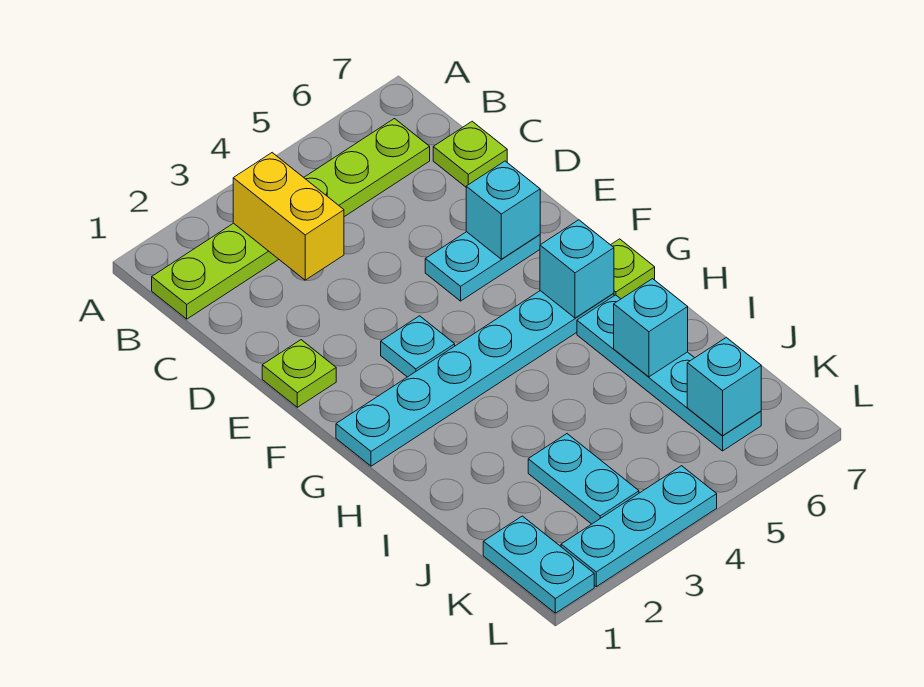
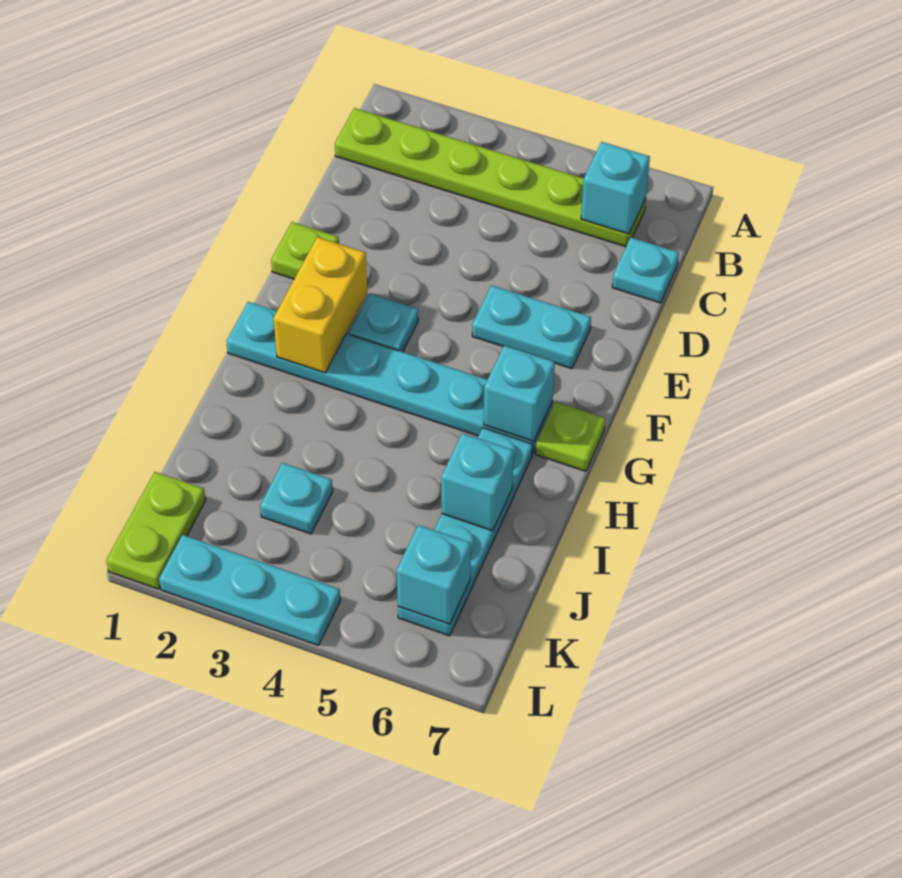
yellow brick B3:C3 level 2 -> yellow brick F2:G2 level 2
lime plate C7 level 1 -> cyan plate C7 level 1
cyan brick E6 level 2 -> cyan brick B6 level 2
cyan plate J3:K3 level 1 -> cyan plate J3 level 1
cyan plate K1:L1 level 1 -> lime plate K1:L1 level 1

